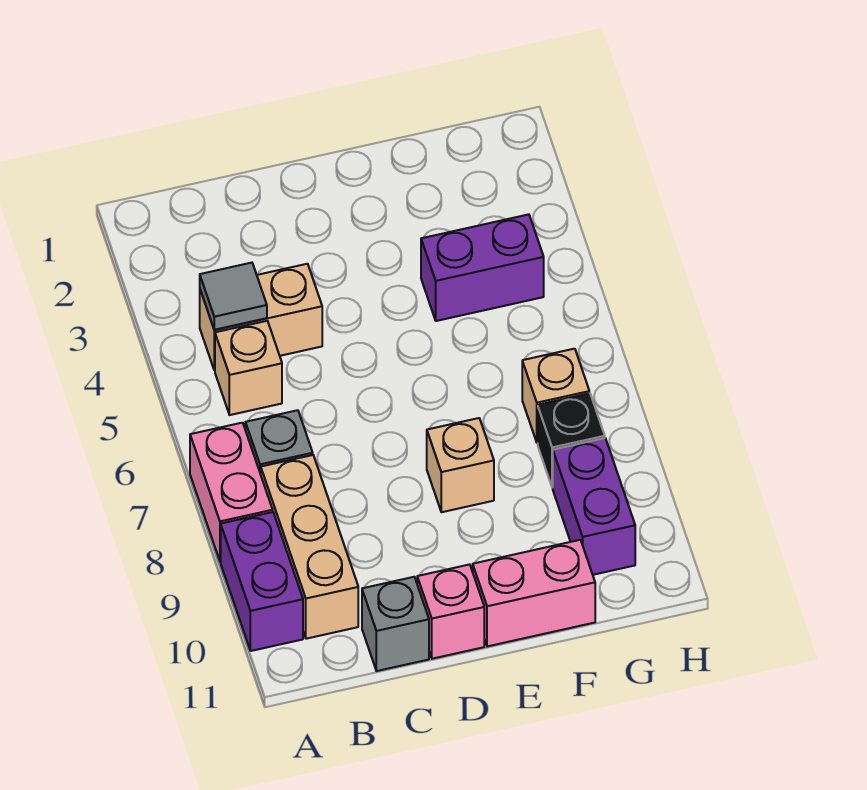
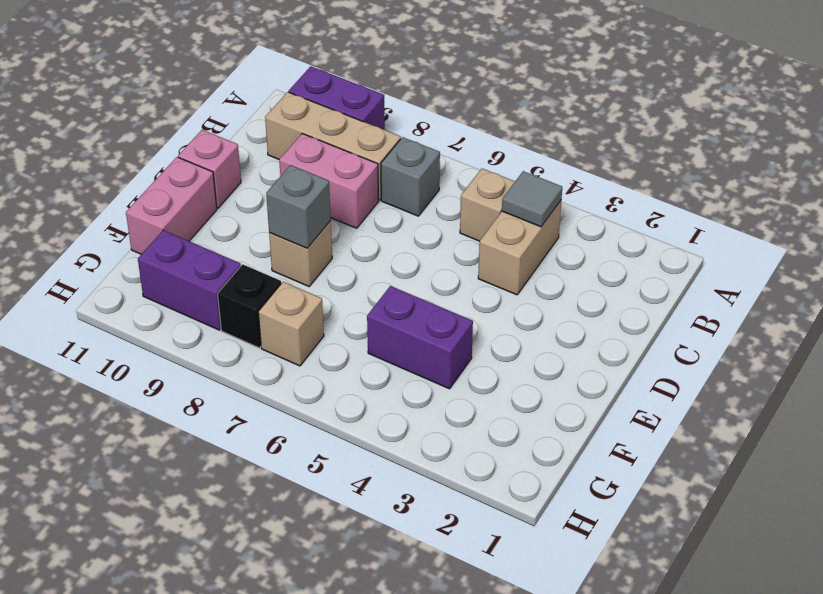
pink brick A7:A8 level 1 -> pink brick C8:C9 level 1
grey brick C11 level 1 -> grey brick E8 level 2
purple brick F4:G4 level 1 -> purple brick F4:F5 level 1

